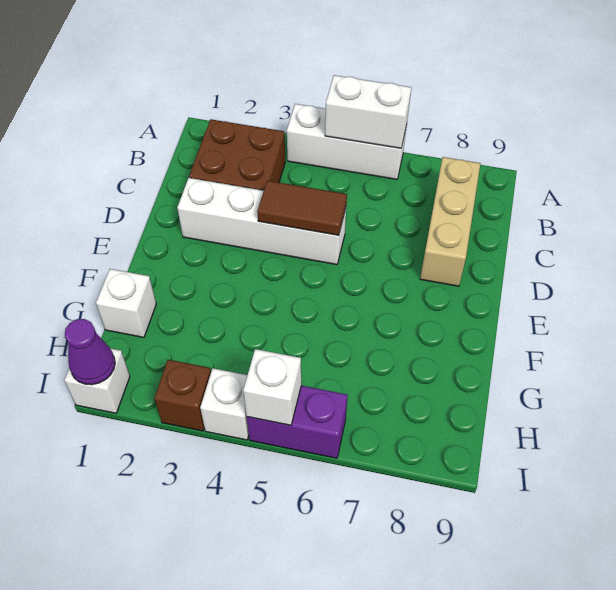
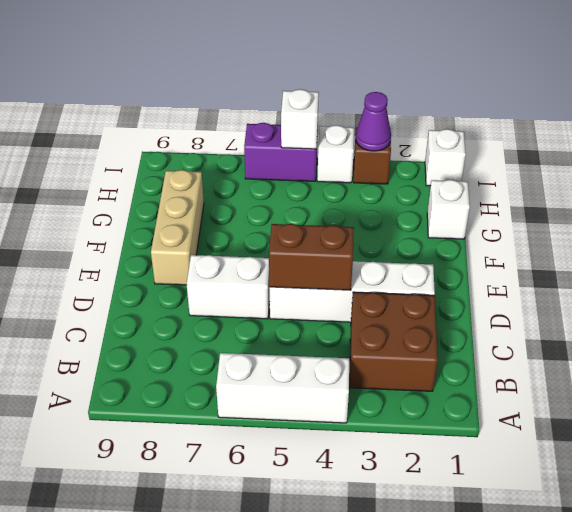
white brick A5:A6 level 2 -> white brick D6:D7 level 1
tan brick B8:D8 level 1 -> tan brick E8:G8 level 1
brown tile D4:D5 level 2 -> brown brick D4:D5 level 2
purple cone I1 level 2 -> purple cone I3 level 2

